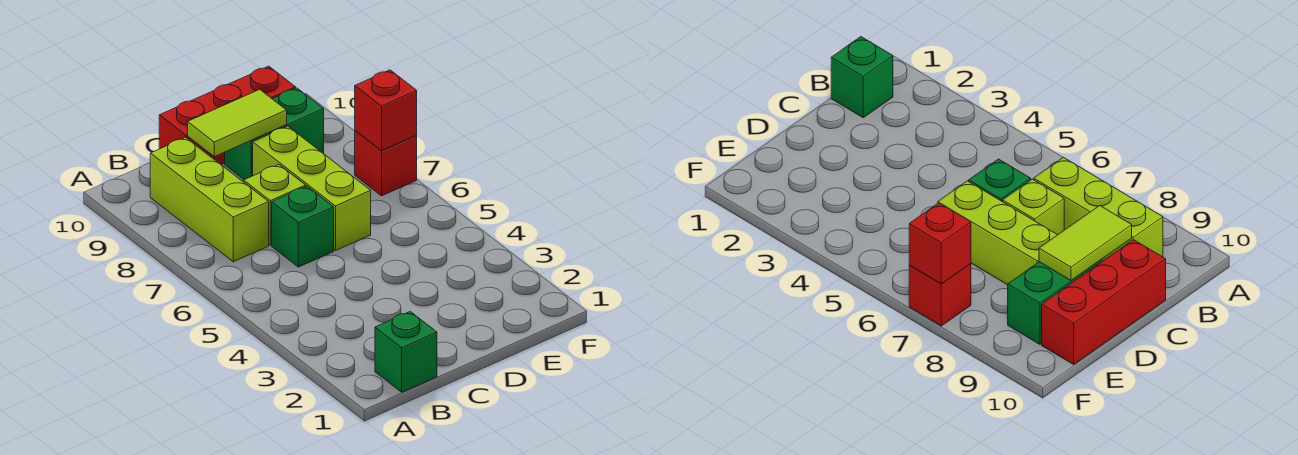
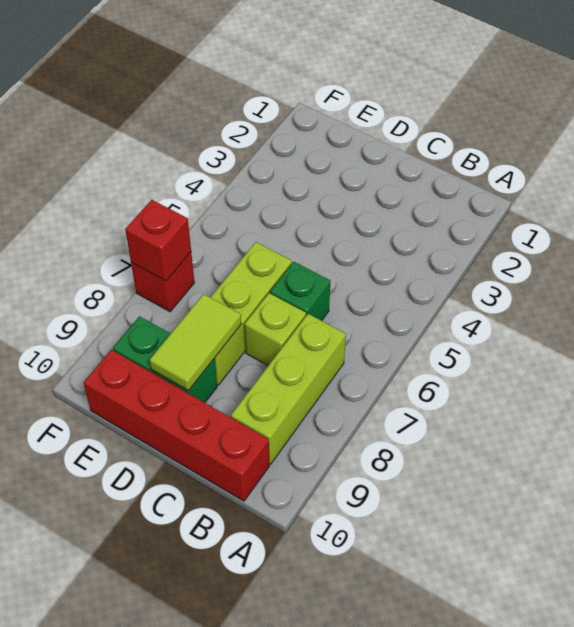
green brick B1 level 1 -> none
lime tile C9:D9 level 2 -> lime tile D8:D9 level 2
red brick C10:E10 level 1 -> red brick B10:E10 level 1

